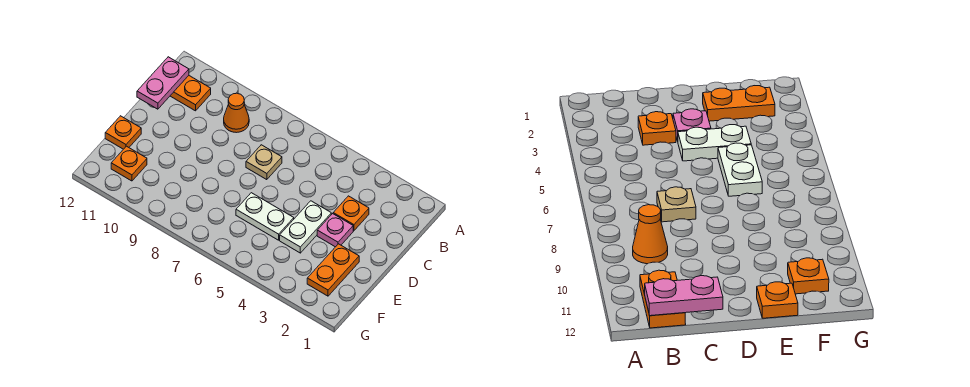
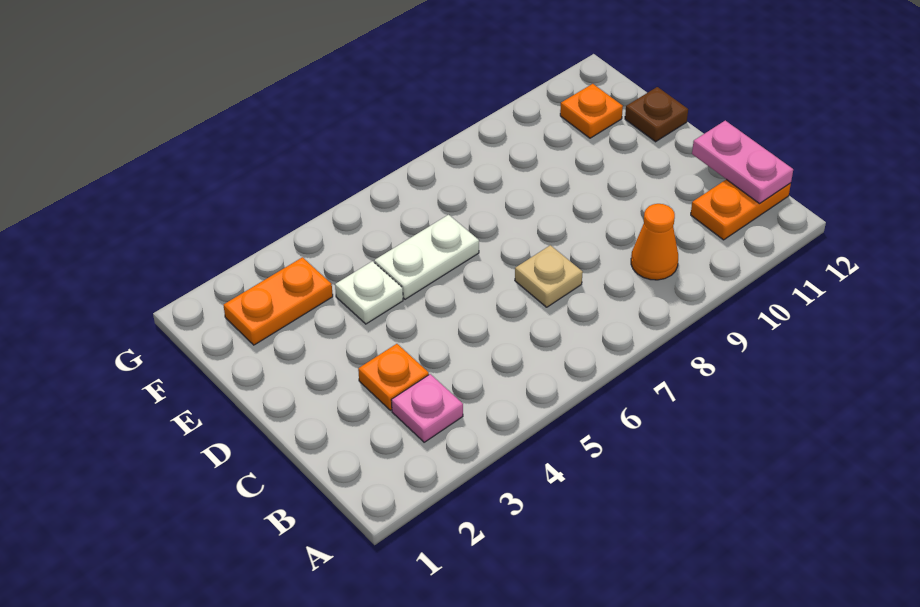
pink plate D3 level 1 -> pink plate B3 level 1
white plate D4:E4 level 1 -> white plate E4 level 1
orange plate E2:F2 level 1 -> orange plate F2:F3 level 1
orange plate E12 level 1 -> brown plate E12 level 1

